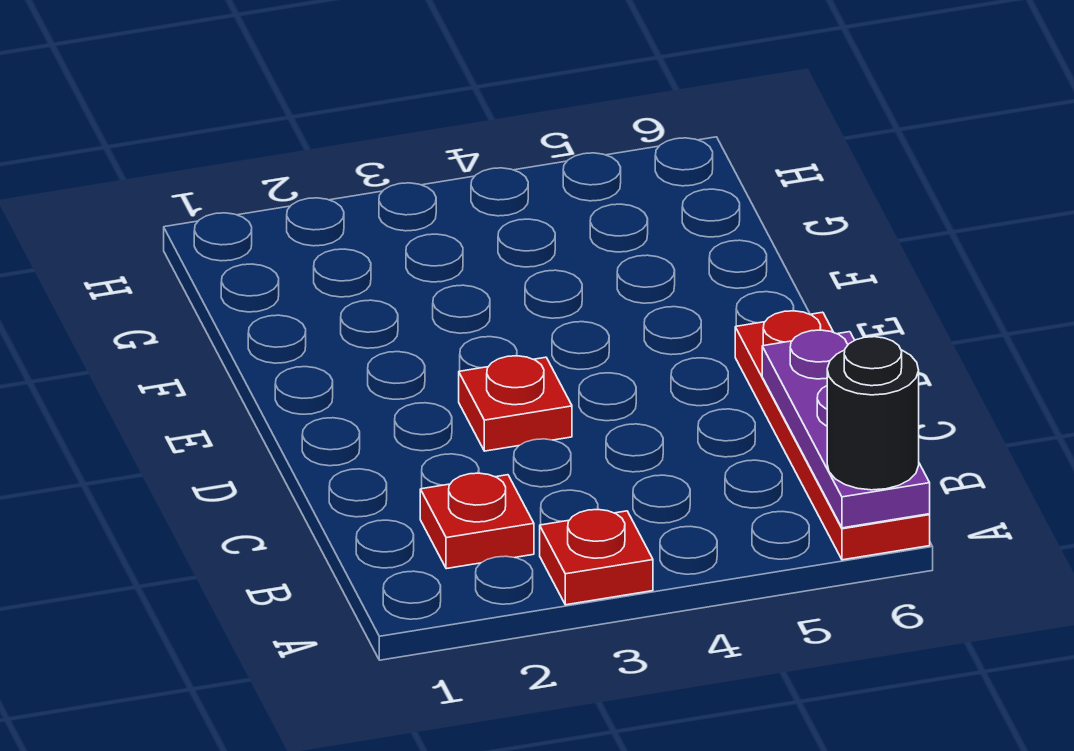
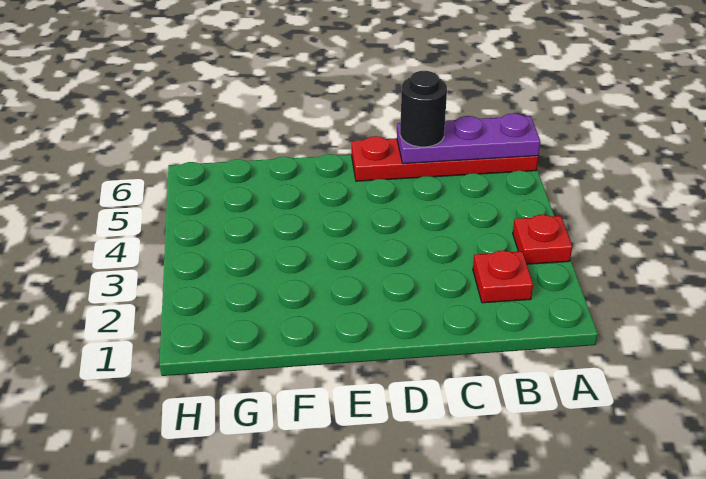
black round brick A6 level 3 -> black round brick C6 level 3
red plate D3 level 1 -> none

